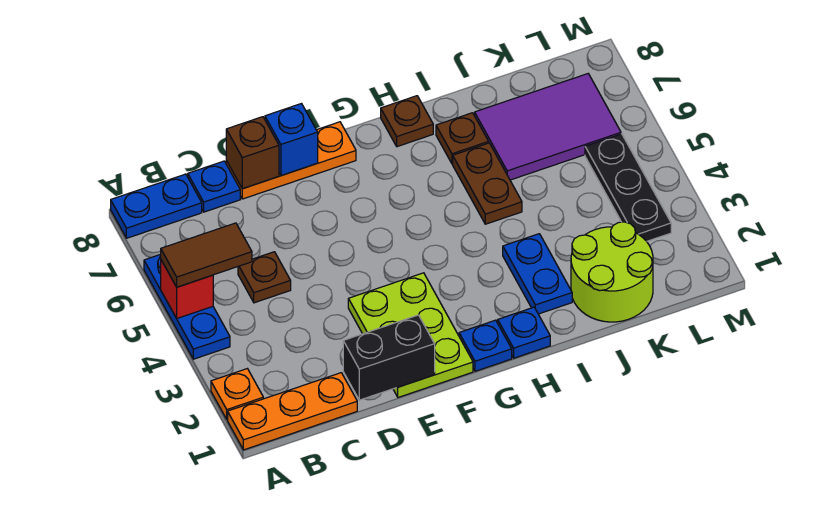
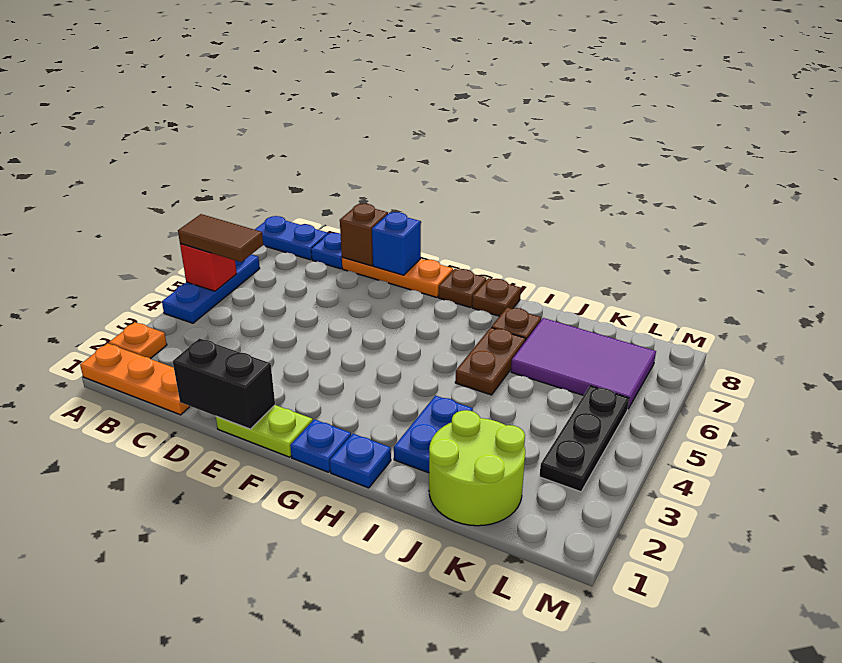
brown plate C5 level 1 -> brown plate G8 level 1
lime plate E1:F3 level 1 -> lime plate E1:F1 level 1

